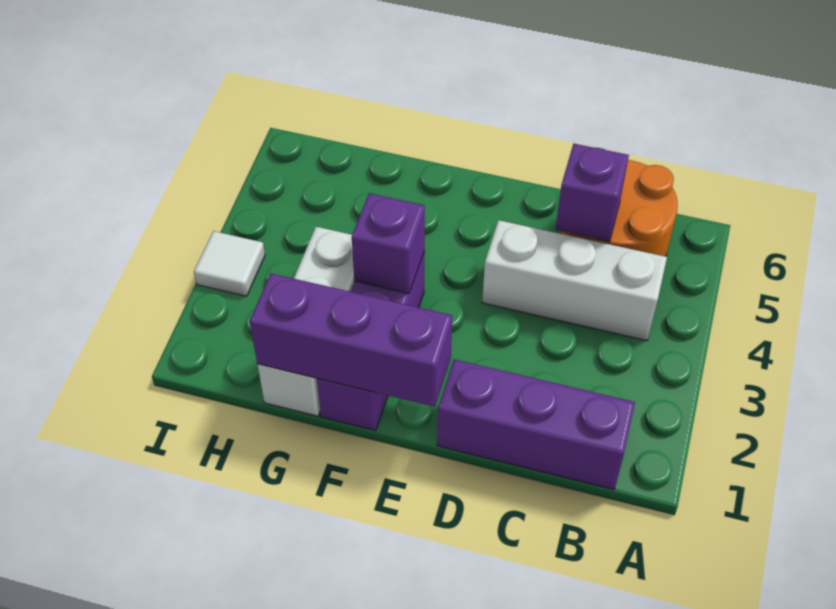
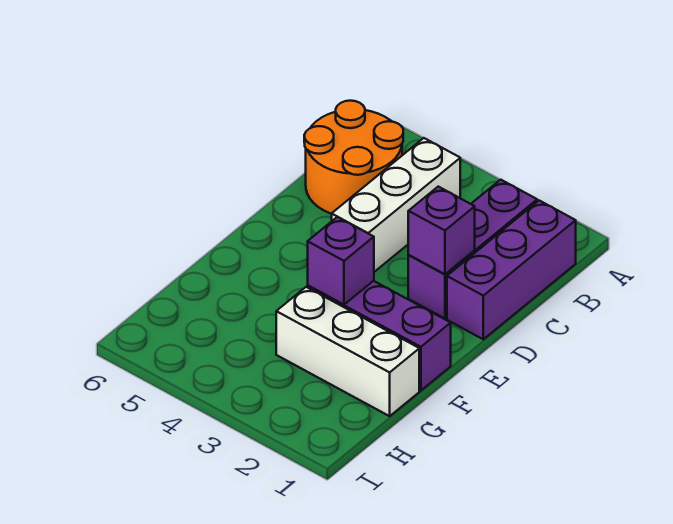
purple brick C5 level 2 -> purple brick D2 level 2
purple brick E1:G1 level 2 -> purple brick B2:D2 level 1
white tile I3 level 1 -> none

